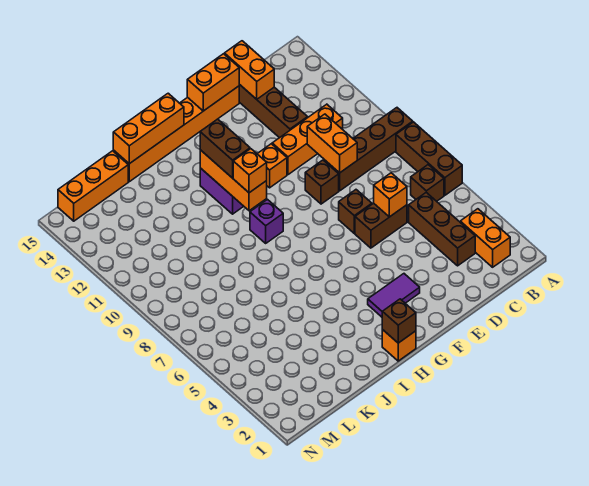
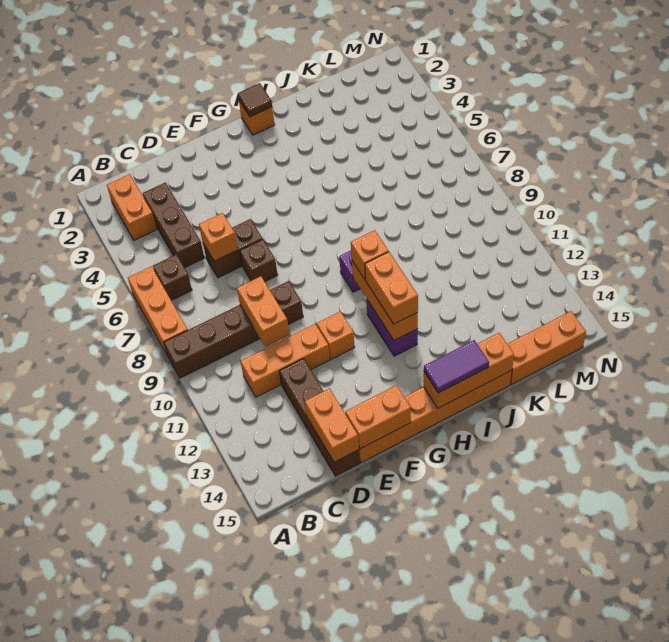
brown brick A6:A8 level 1 -> orange brick A6:A8 level 1
purple tile F3:G3 level 1 -> purple tile H15:I15 level 3
brown brick H1 level 2 -> brown tile H1 level 2
brown brick H11:H12 level 3 -> orange brick H11:H12 level 3

